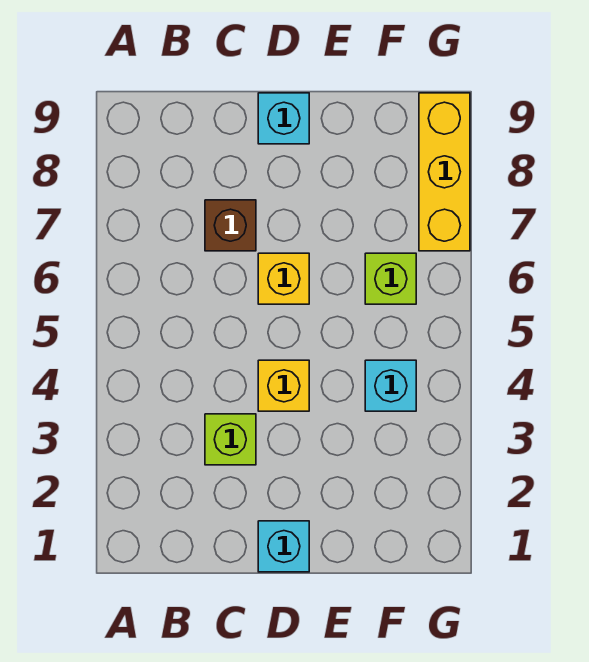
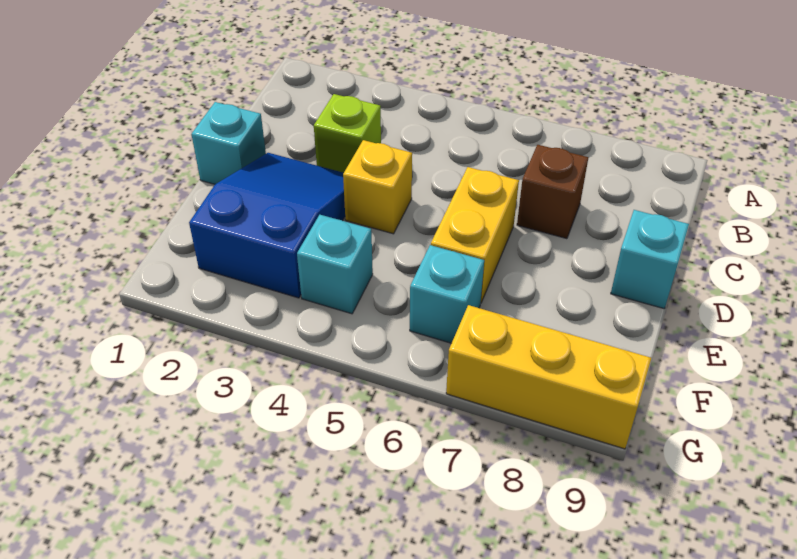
none -> blue slope D2:F3 level 1 top F
yellow brick D6 level 1 -> yellow brick D6:E6 level 1
lime brick F6 level 1 -> cyan brick F6 level 1

